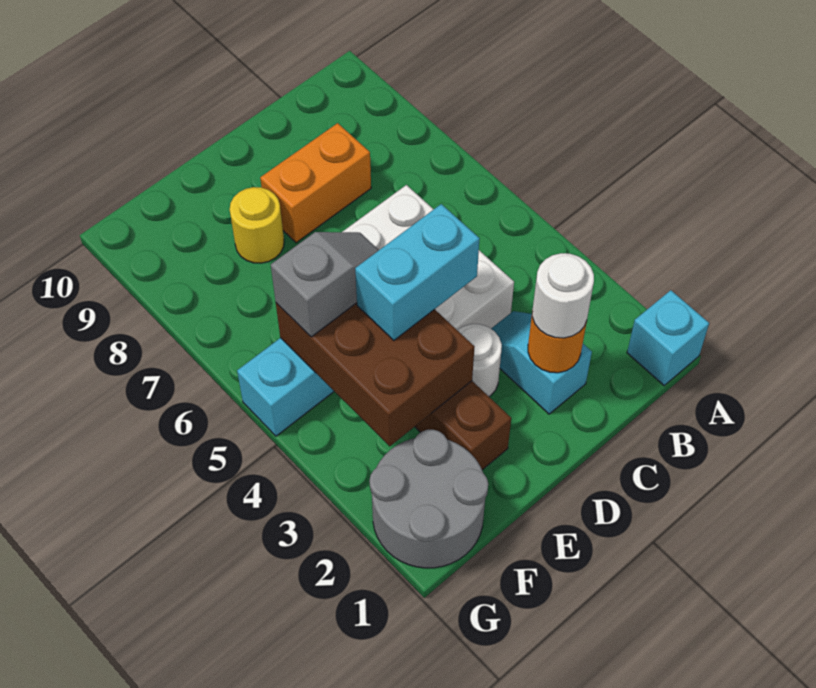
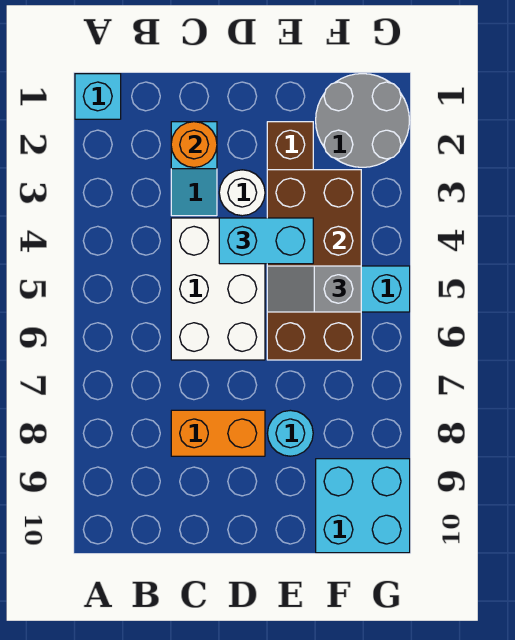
white round brick C2 level 3 -> none
brown brick E3:F5 level 2 -> brown brick E3:F6 level 2
yellow round brick E8 level 1 -> cyan round brick E8 level 1
none -> cyan brick F9:G10 level 1

